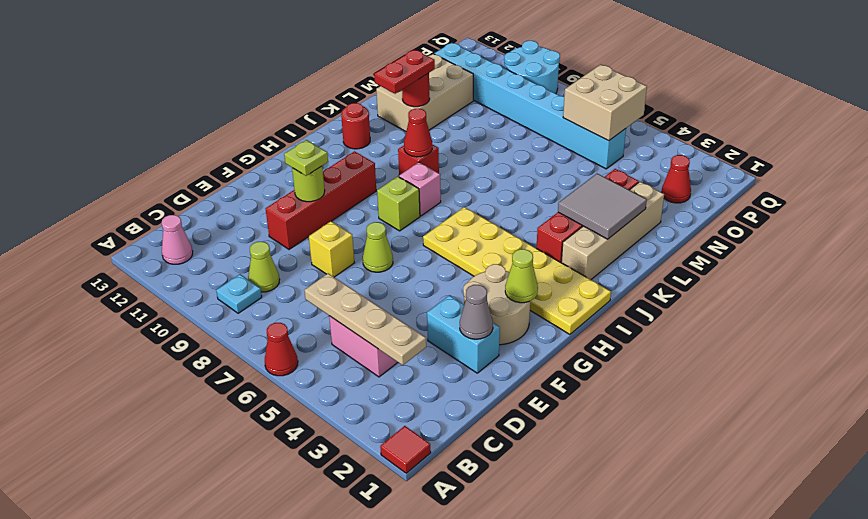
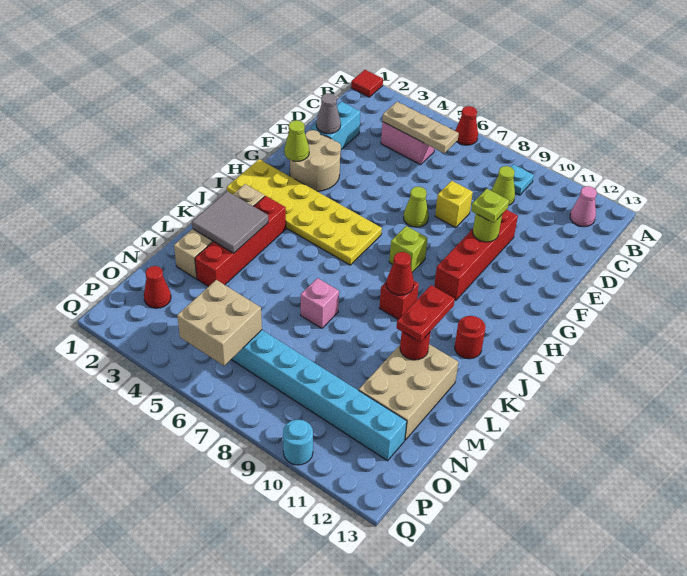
tan plate C3:C6 level 2 -> tan plate C4:C6 level 2
cyan brick E2:E3 level 1 -> cyan brick D2:E2 level 1
pink brick I8 level 1 -> pink brick L7 level 1
cyan round brick P9:Q10 level 1 -> cyan round brick Q10 level 1

